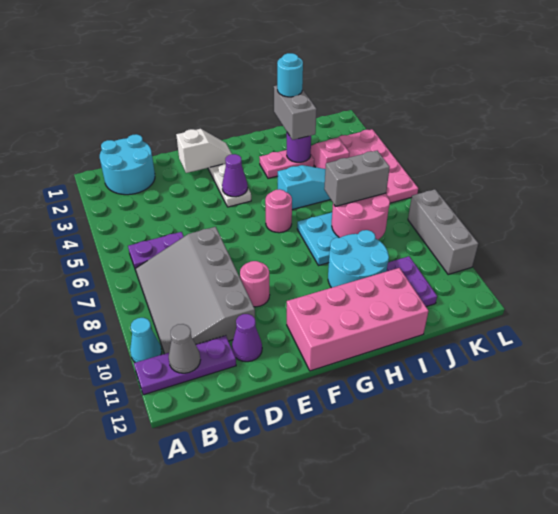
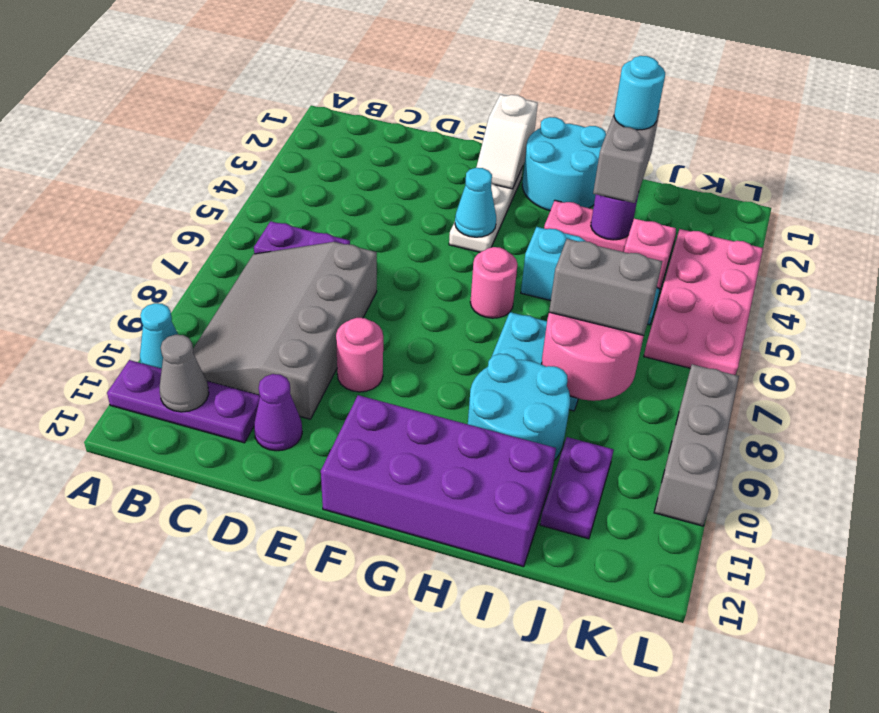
cyan round brick B1:C2 level 1 -> cyan round brick G1:H2 level 1
white slope E2:F2 level 2 top E -> white slope F1:F2 level 2 top 1
purple cone F4 level 2 -> cyan cone F4 level 2
pink brick F11:I12 level 1 -> purple brick F11:I12 level 1

